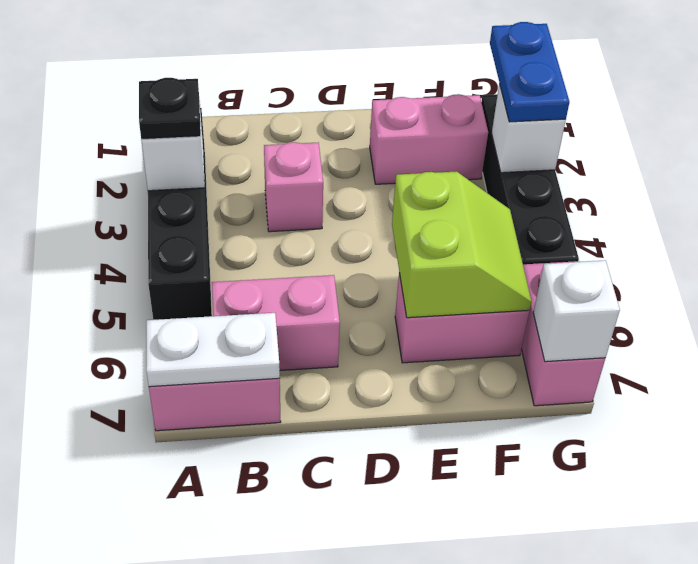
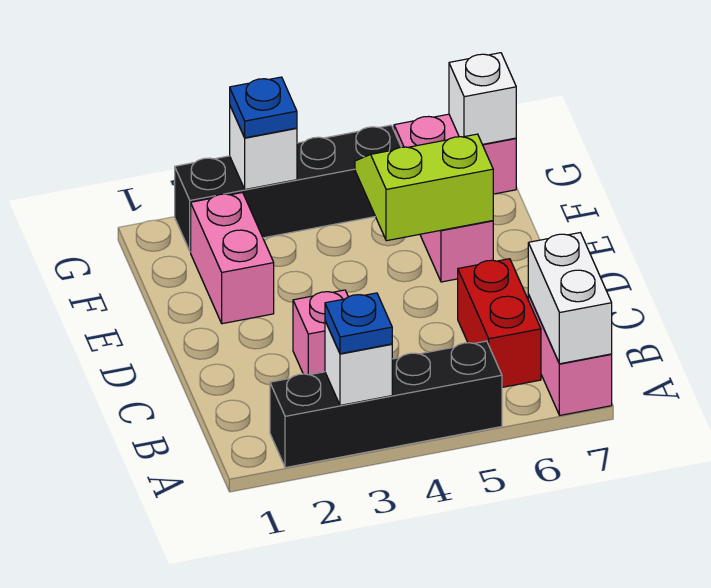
black plate A3 level 3 -> blue plate A3 level 3
white plate A7:B7 level 2 -> white brick A7:B7 level 2
pink brick B6:C6 level 1 -> red brick B6:C6 level 1
blue plate G2:G3 level 3 -> blue plate G3 level 3

